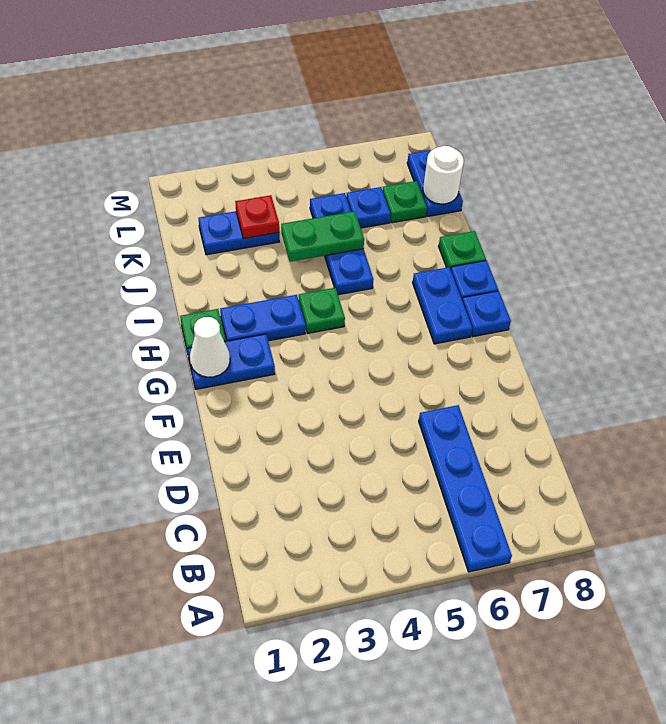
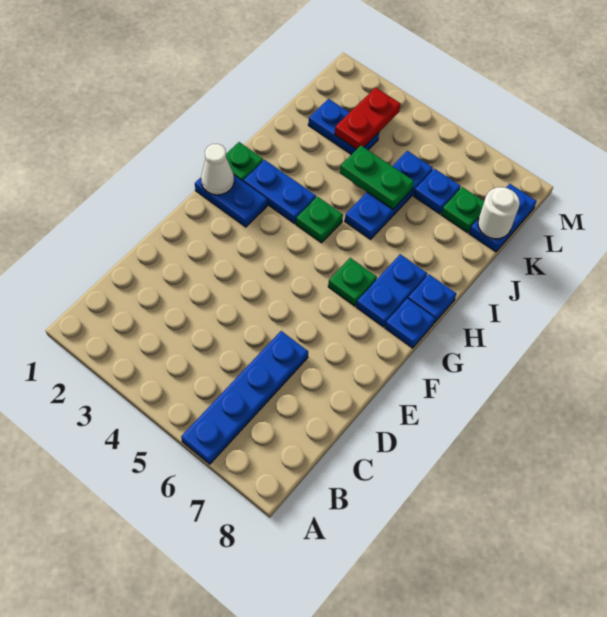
green plate I8 level 1 -> green plate G6 level 1
red plate K3 level 2 -> red plate K3:L3 level 2

